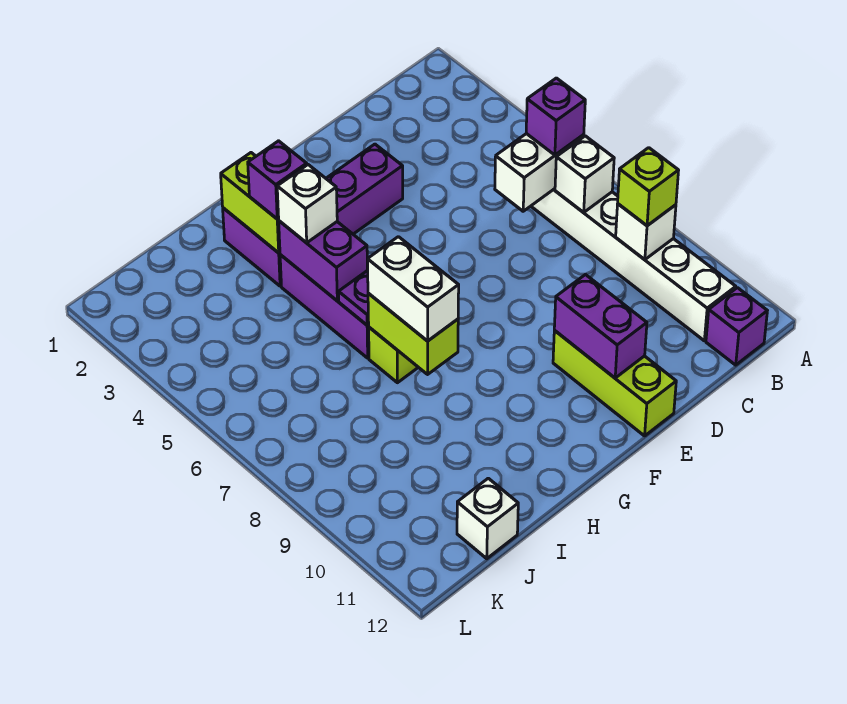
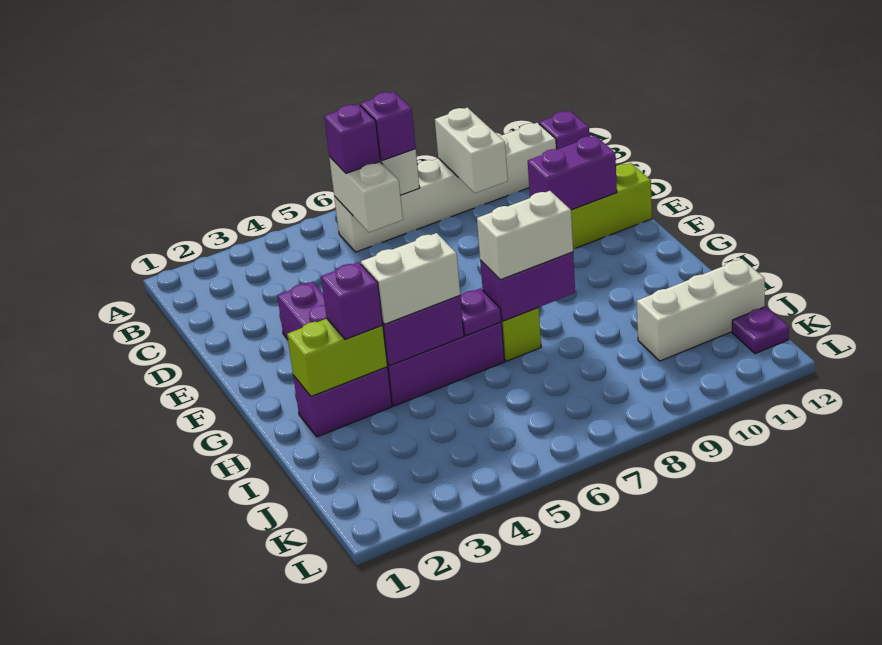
none -> purple brick B7 level 3
white brick B9 level 2 -> white brick B9:C9 level 2
lime brick B9 level 3 -> none
white brick H4 level 3 -> white brick H4:H5 level 3
lime brick H7:H8 level 2 -> purple brick H7:H8 level 2
white brick J12 level 1 -> white brick J10:J12 level 1
none -> purple plate K12 level 1

